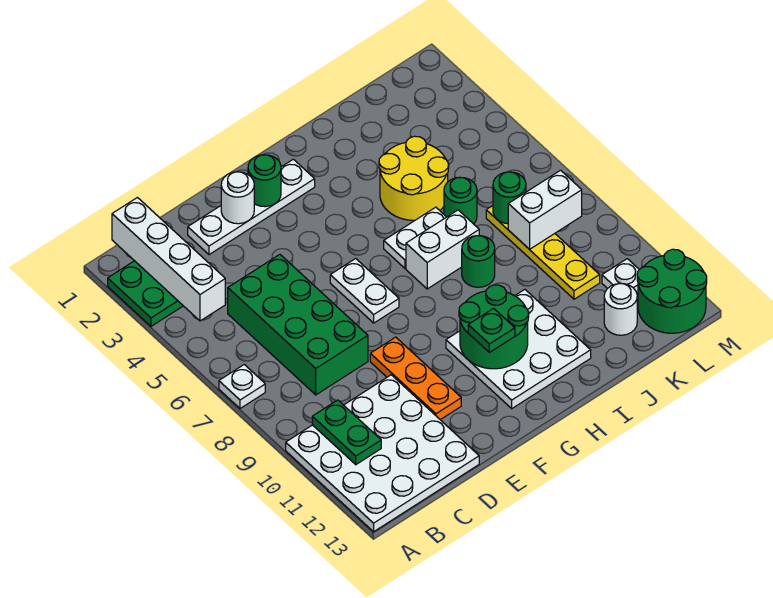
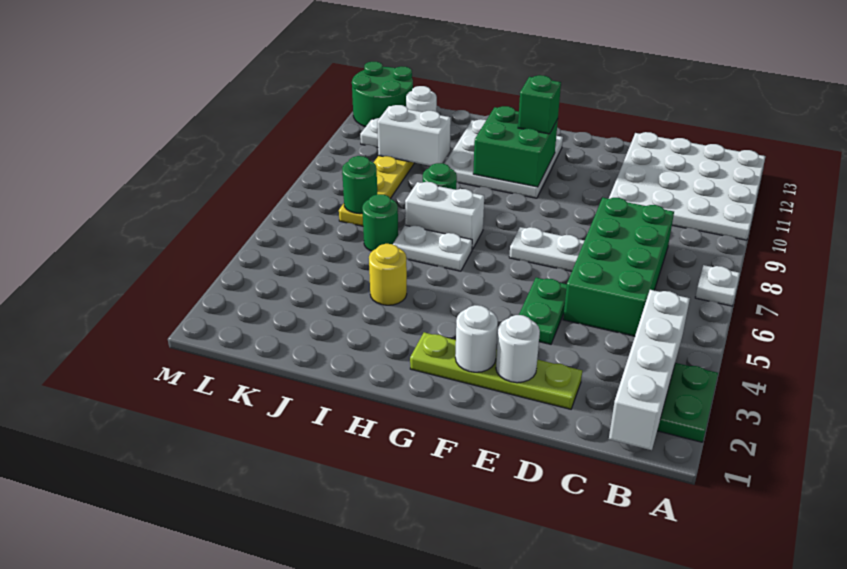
green plate B10:B11 level 2 -> green plate E4:E5 level 1
white plate D2:G2 level 1 -> lime plate D2:G2 level 1
orange plate E9:E11 level 1 -> none
green round brick F2 level 2 -> white round brick F2 level 2
white plate F6:F7 level 1 -> white plate E7:F7 level 1
green round brick G10:H11 level 2 -> green brick G10:H11 level 2
green plate G11 level 3 -> green brick G11 level 3
yellow round brick I4:J5 level 1 -> yellow round brick I4 level 1
white brick K8:L8 level 2 -> white brick J10:K10 level 2

